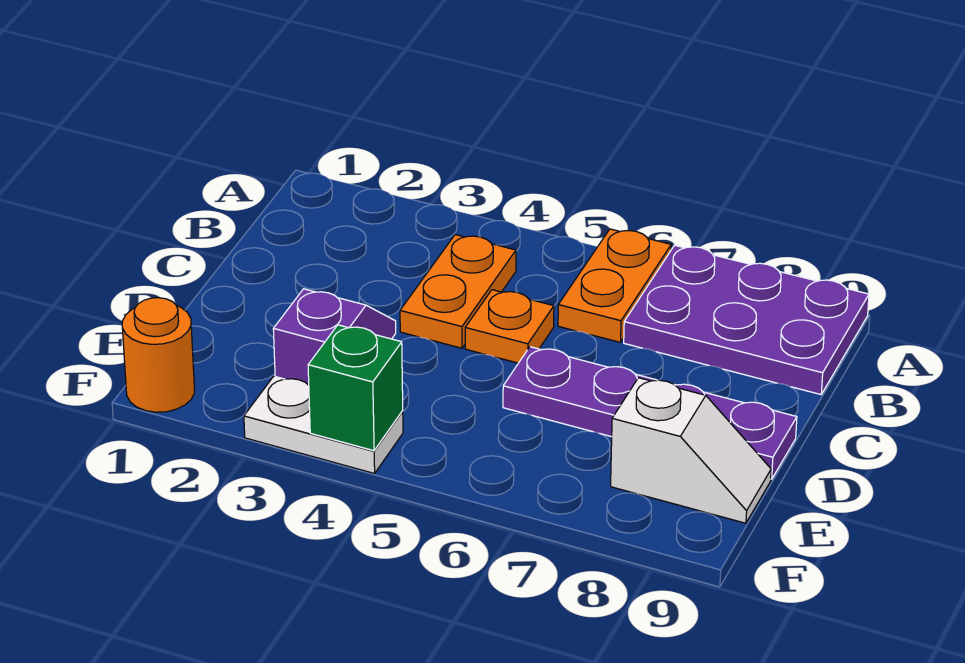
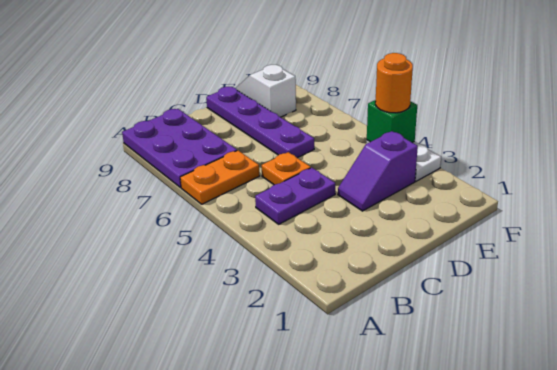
orange plate B4:C4 level 1 -> purple plate B4:C4 level 1
orange round brick F1 level 1 -> orange round brick F4 level 3

